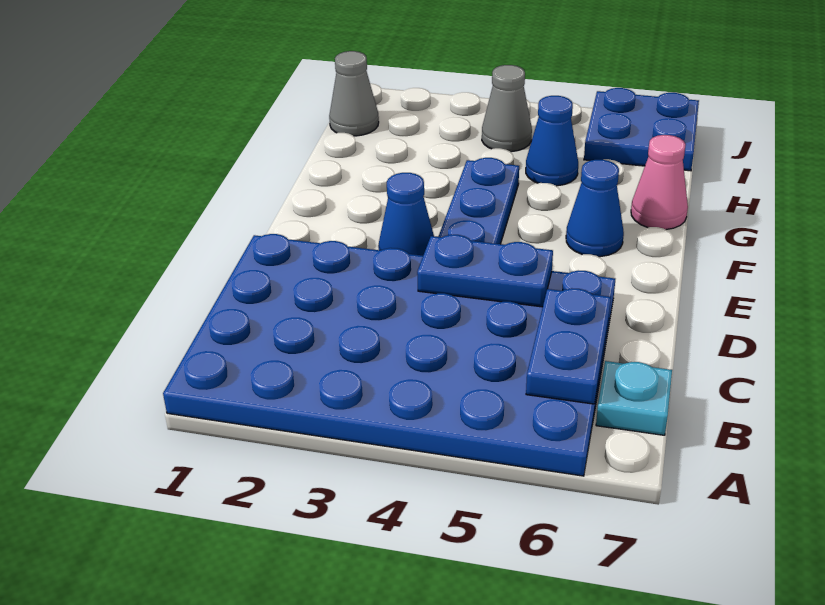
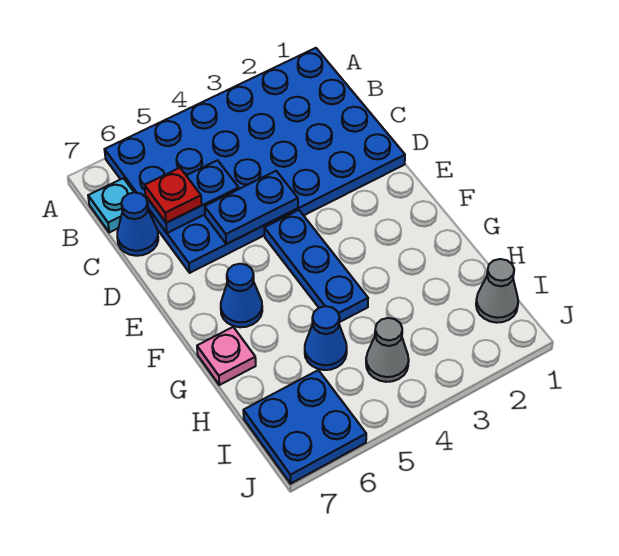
blue plate B6:C6 level 2 -> blue plate C5:C6 level 2
none -> red plate C6 level 3
blue cone E3 level 1 -> blue cone C7 level 1
pink cone G7 level 1 -> pink plate G7 level 1

